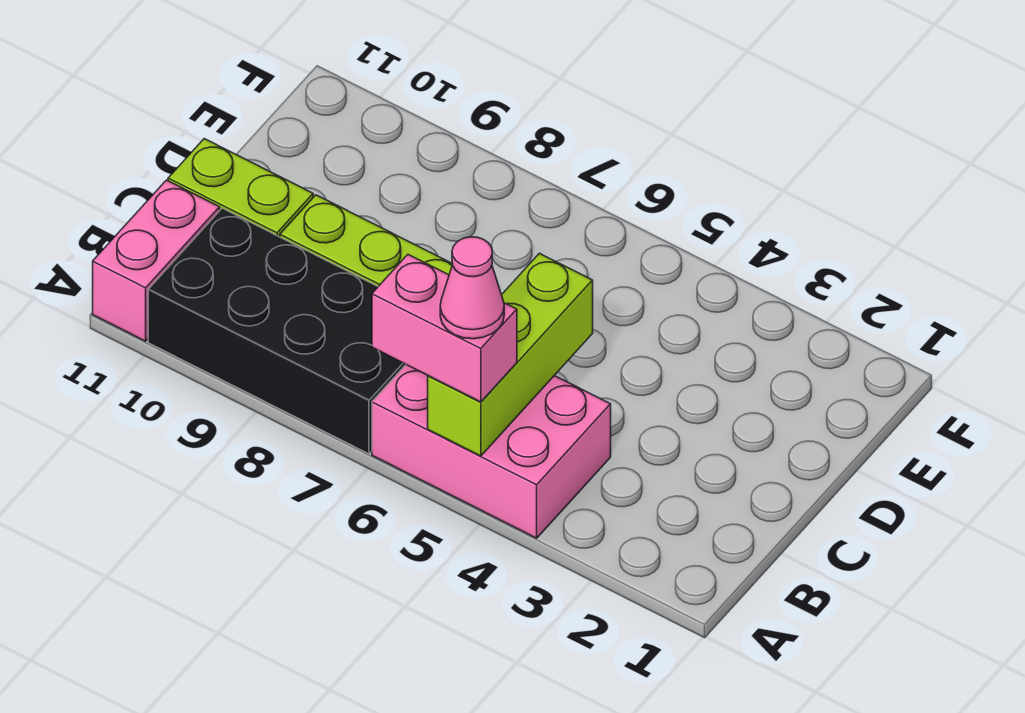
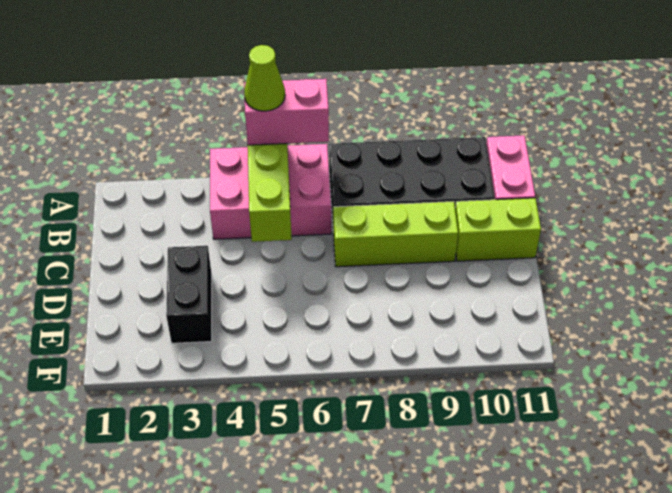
pink cone A5 level 4 -> lime cone A5 level 4
none -> black brick D3:E3 level 1

